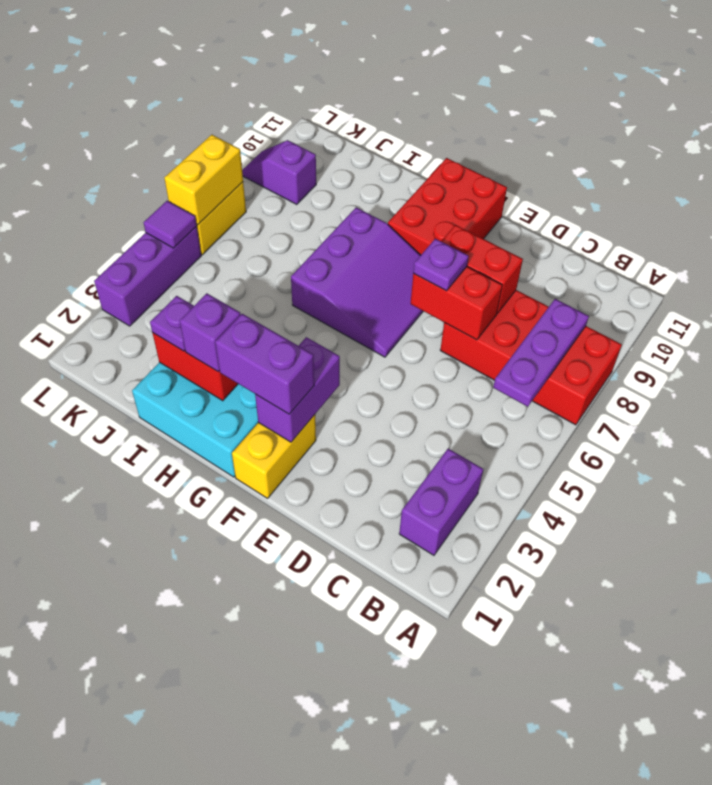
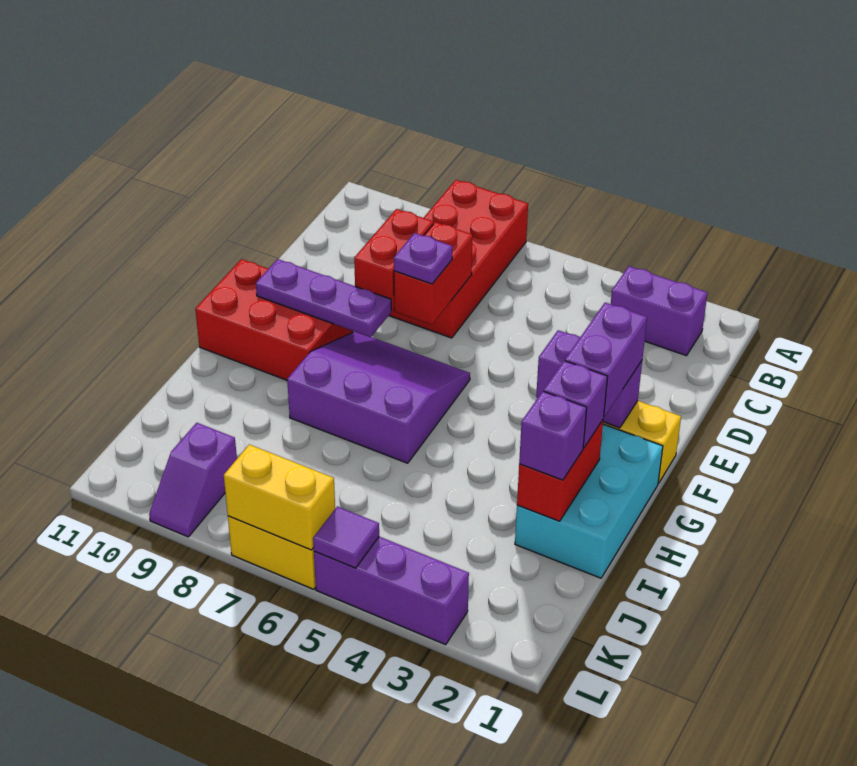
purple plate B6:B8 level 2 -> purple plate F8:F10 level 2
purple plate I2 level 3 -> purple brick I2 level 3

